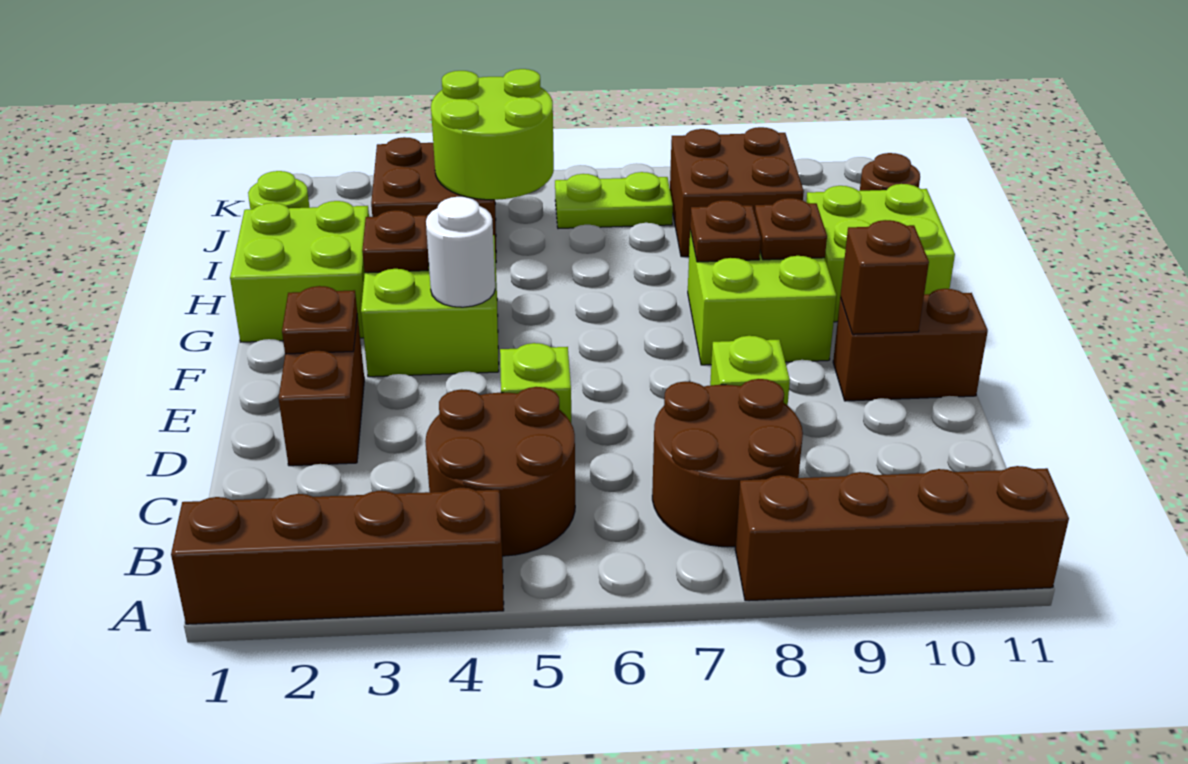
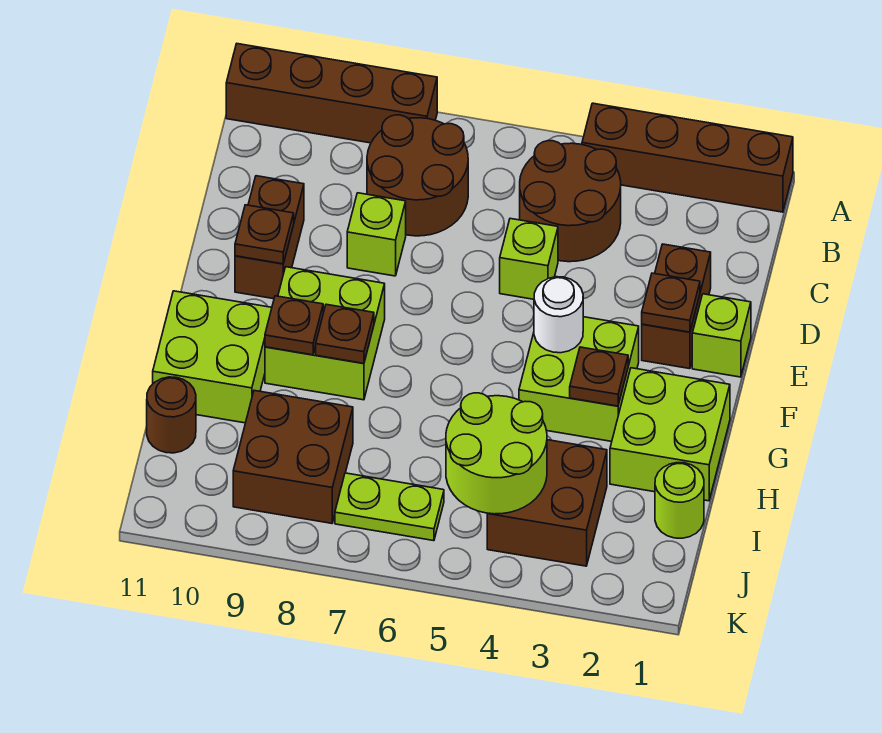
none -> lime brick E1 level 1
brown brick E10:E11 level 1 -> brown brick D10:E10 level 1
brown brick E10 level 2 -> brown plate E10 level 2

